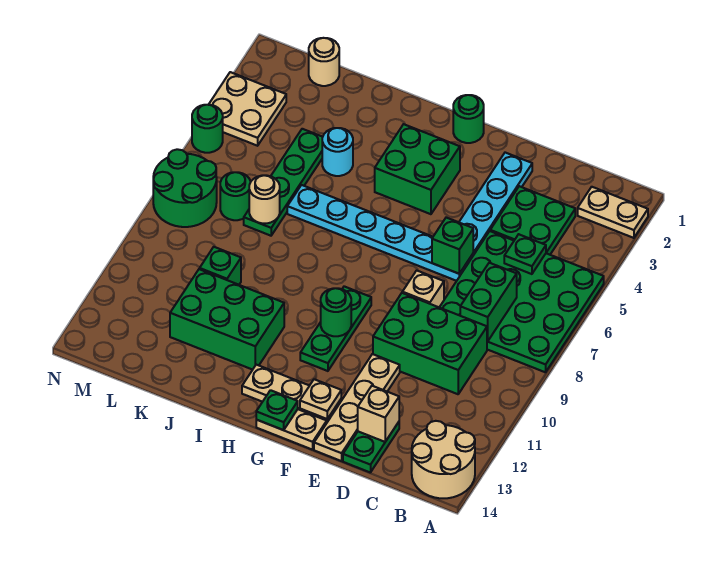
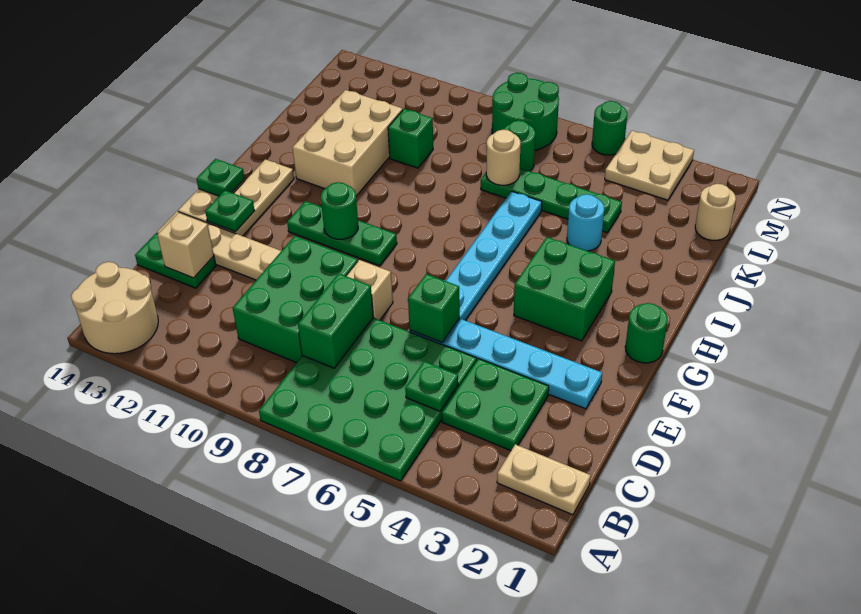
tan plate A2:B2 level 1 -> tan plate B1:B2 level 1
green brick C7:C8 level 2 -> green brick C8:D8 level 2
tan plate F13 level 2 -> green plate F13 level 2
green brick I11:K12 level 1 -> tan brick I11:K12 level 1

